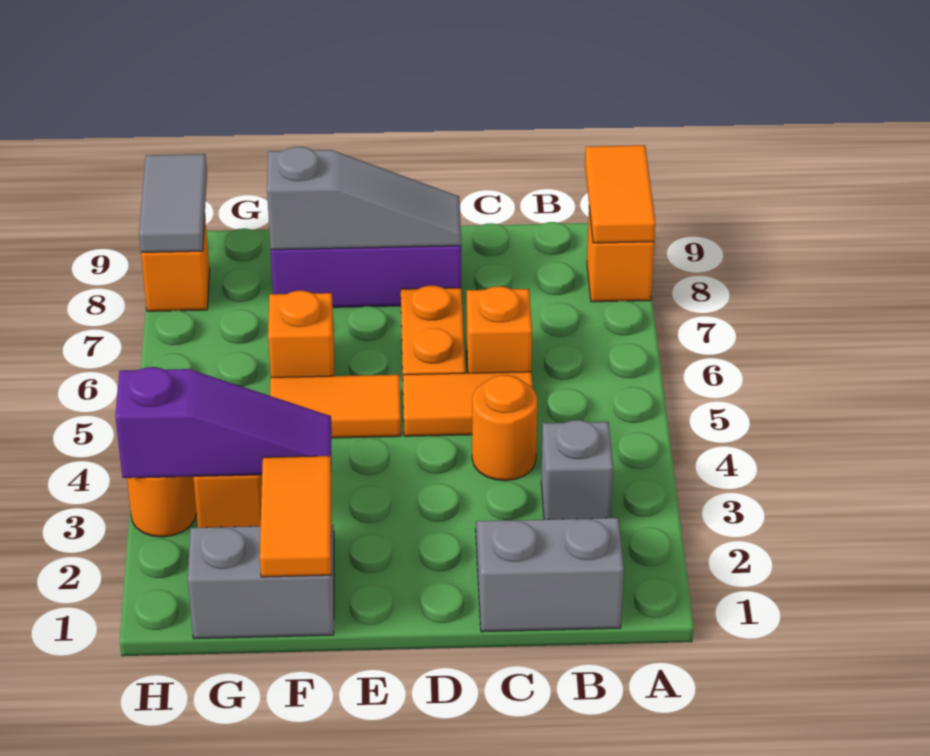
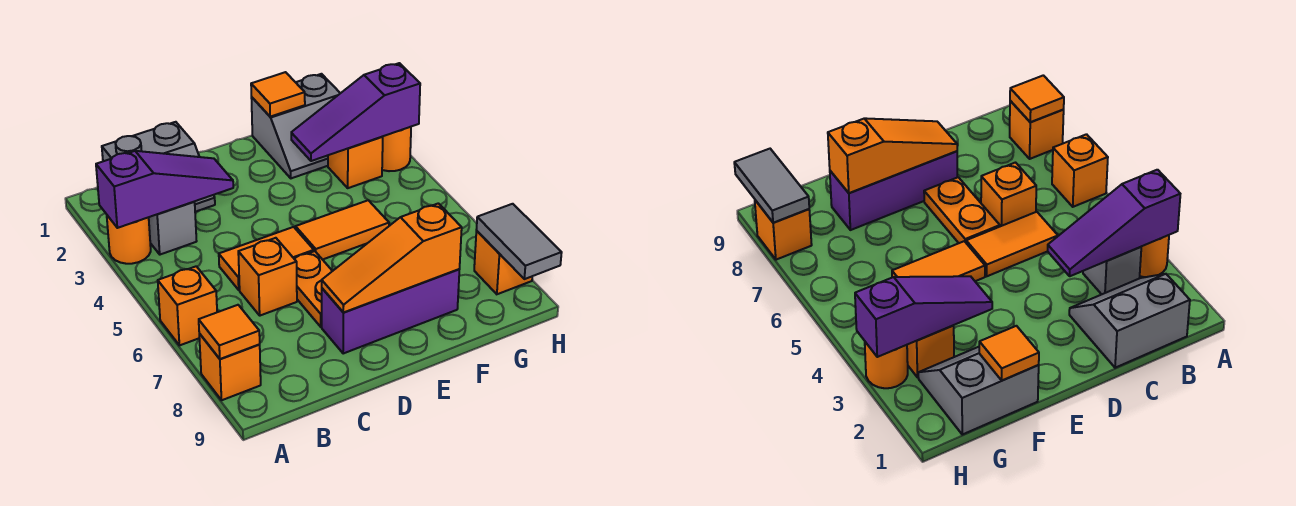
none -> purple slope A3:C3 level 2 top A
orange tile A8:A9 level 2 -> orange tile A8 level 2
orange round brick C4 level 1 -> orange round brick A3 level 1
grey slope D8:F8 level 2 top F -> orange slope D8:F8 level 2 top F
orange tile F1:F2 level 2 -> orange tile F1 level 2
orange brick F6 level 1 -> orange brick A6 level 1

